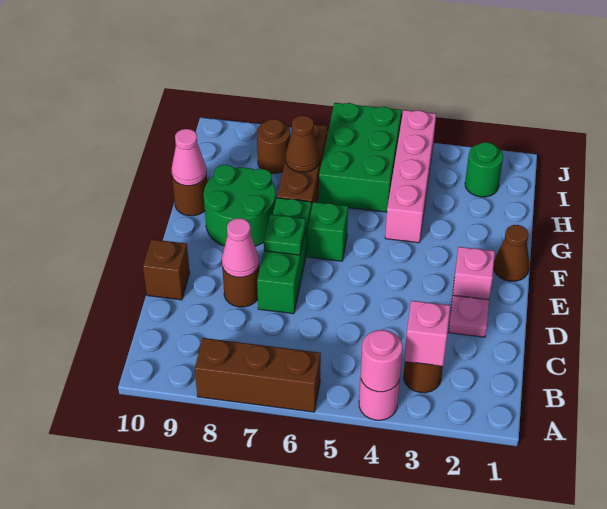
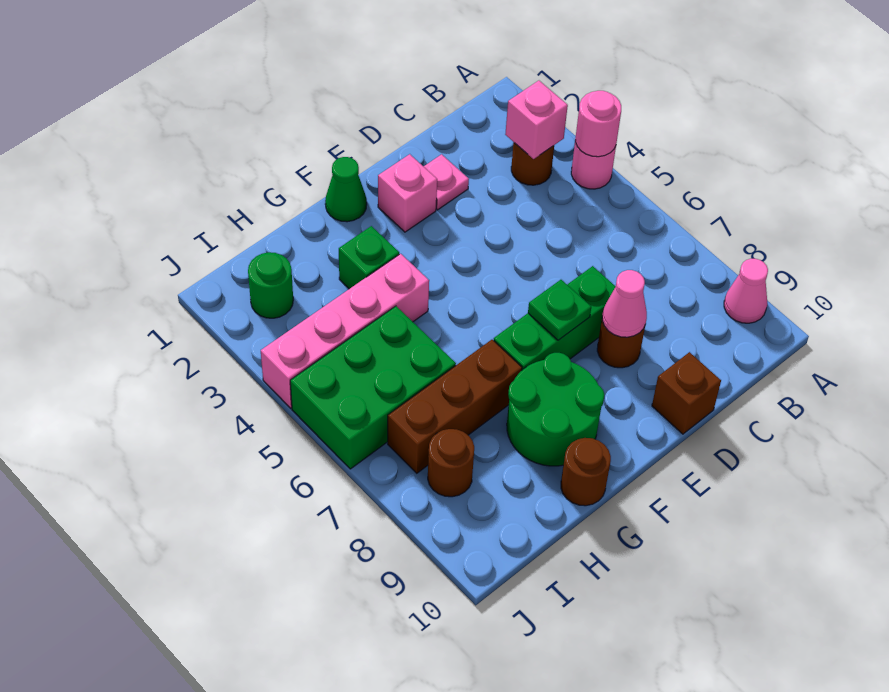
brown brick A6:A8 level 1 -> none
brown cone F1 level 1 -> green cone F1 level 1
green brick F6 level 1 -> green brick G3 level 1
pink cone G10 level 2 -> pink cone A9 level 1
brown cone H7 level 2 -> none

